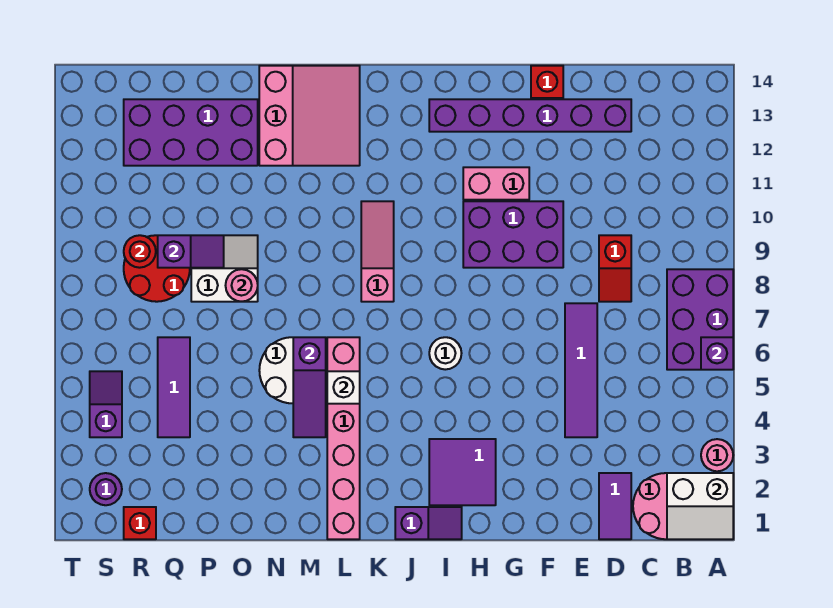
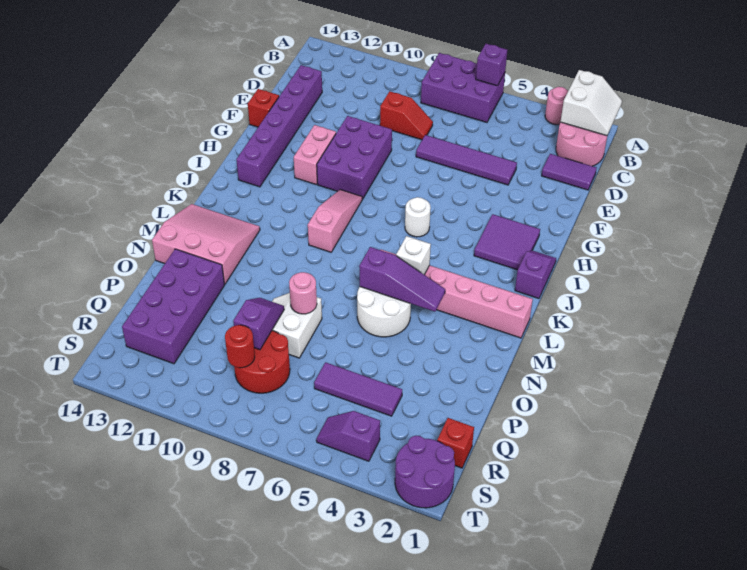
pink slope K8:K10 level 1 top 8 -> pink slope I9:K9 level 1 top K
purple round brick S2 level 1 -> purple round brick S1:T2 level 1

